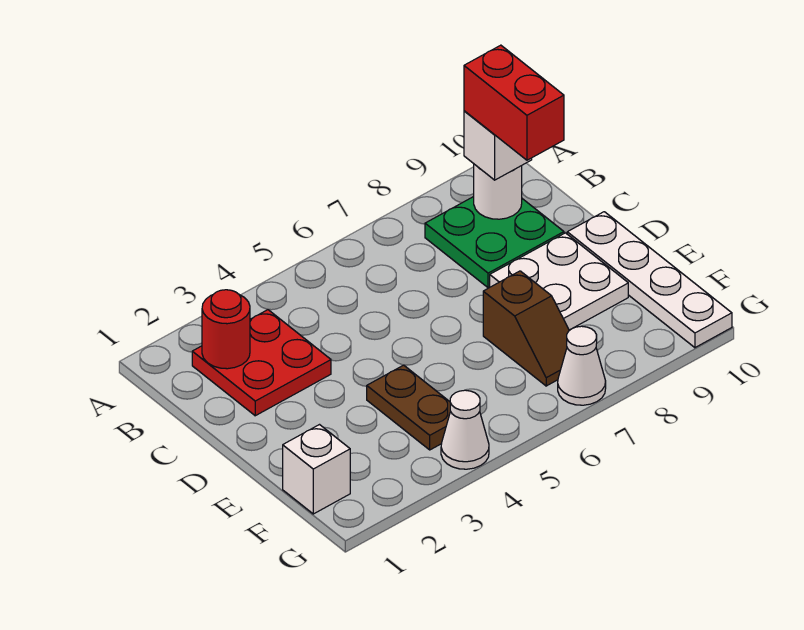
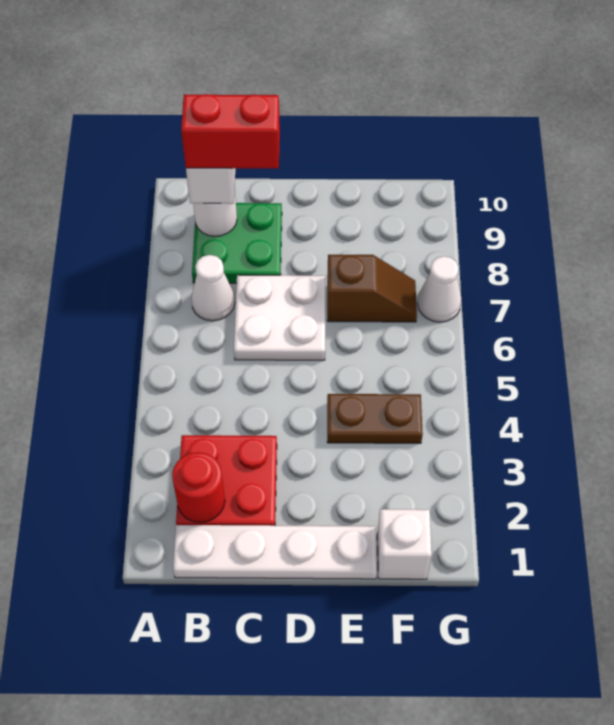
white plate D8:E9 level 1 -> white plate C6:D7 level 1
white plate D10:G10 level 1 -> white plate B1:E1 level 1
white cone G4 level 1 -> white cone B7 level 1

